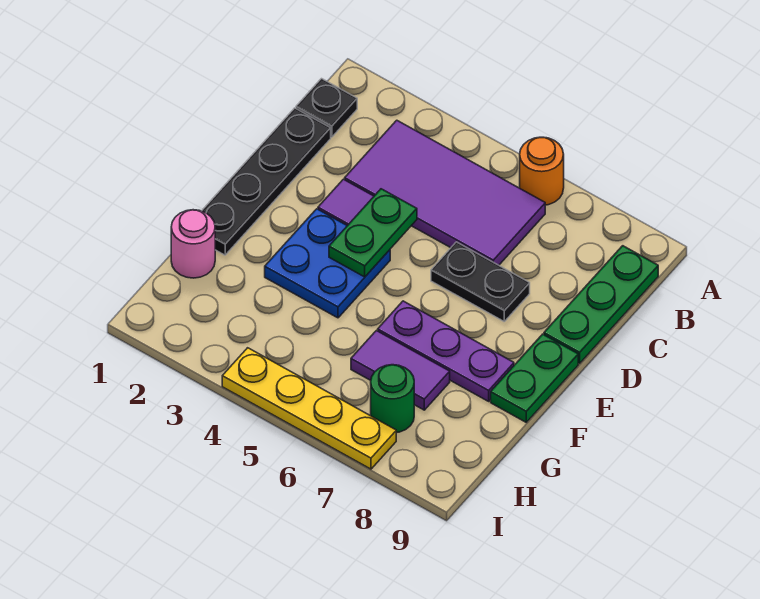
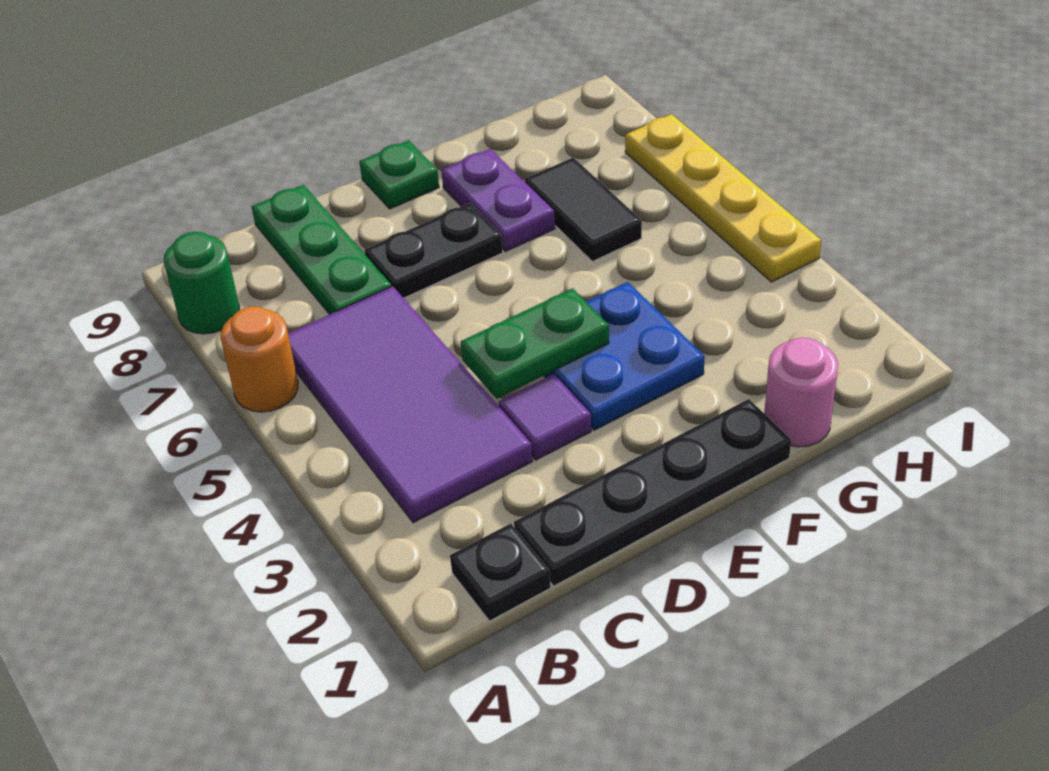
green plate B9:D9 level 1 -> green plate C7:C9 level 1
black plate D6:D7 level 1 -> black plate D7:E7 level 1
green plate E9:F9 level 1 -> green plate E9 level 1
purple plate F6:F8 level 1 -> purple plate F7:F8 level 1
purple tile G6:G7 level 1 -> black tile G6:G7 level 1
green round brick H7 level 1 -> green round brick A8 level 1

